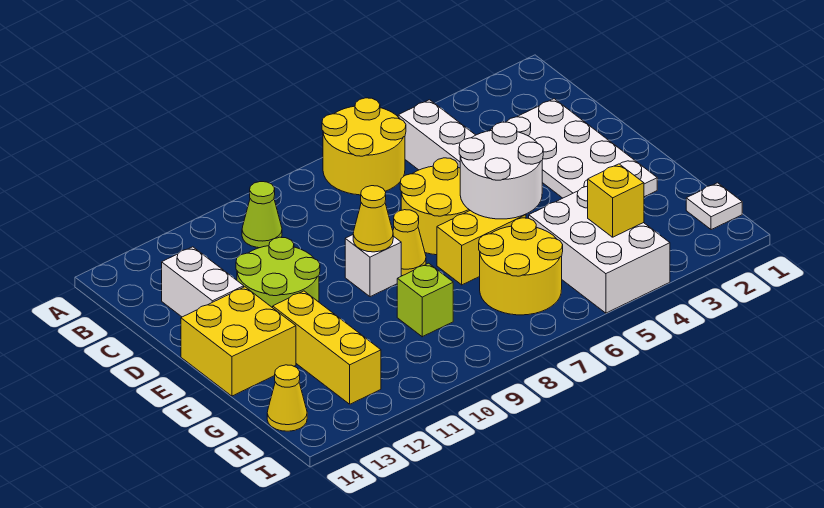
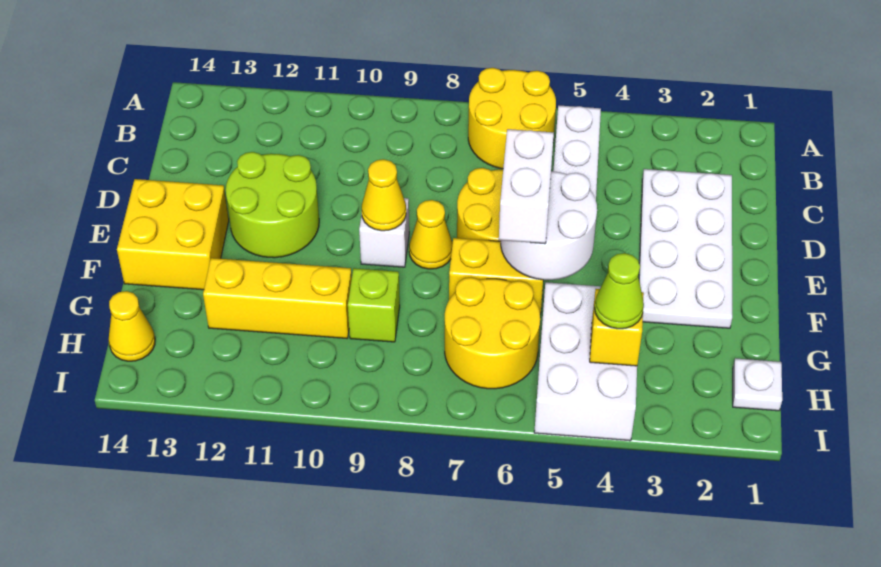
lime cone B10 level 1 -> lime cone H4 level 3
white brick C13:D13 level 1 -> white brick E6:F6 level 3
yellow brick F12:H12 level 1 -> yellow brick G10:G12 level 1

